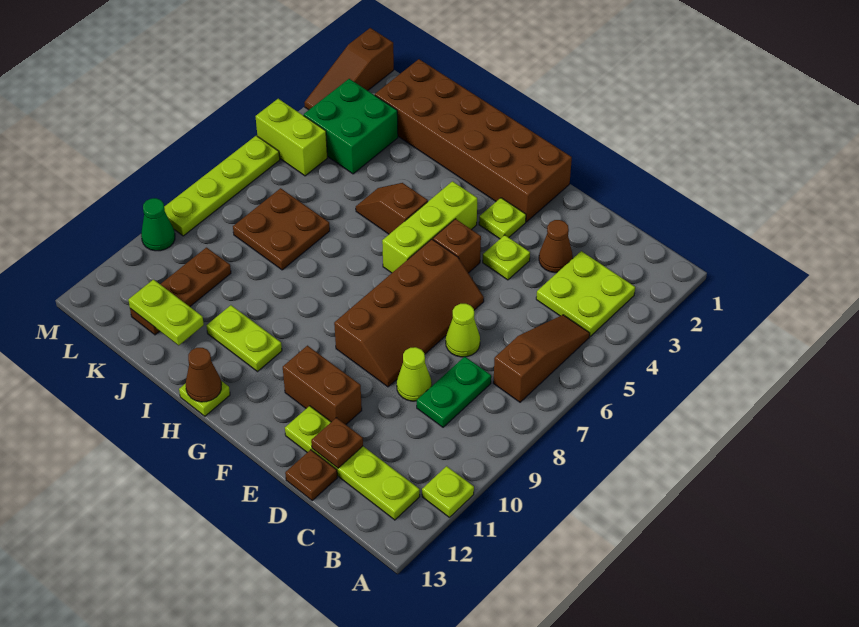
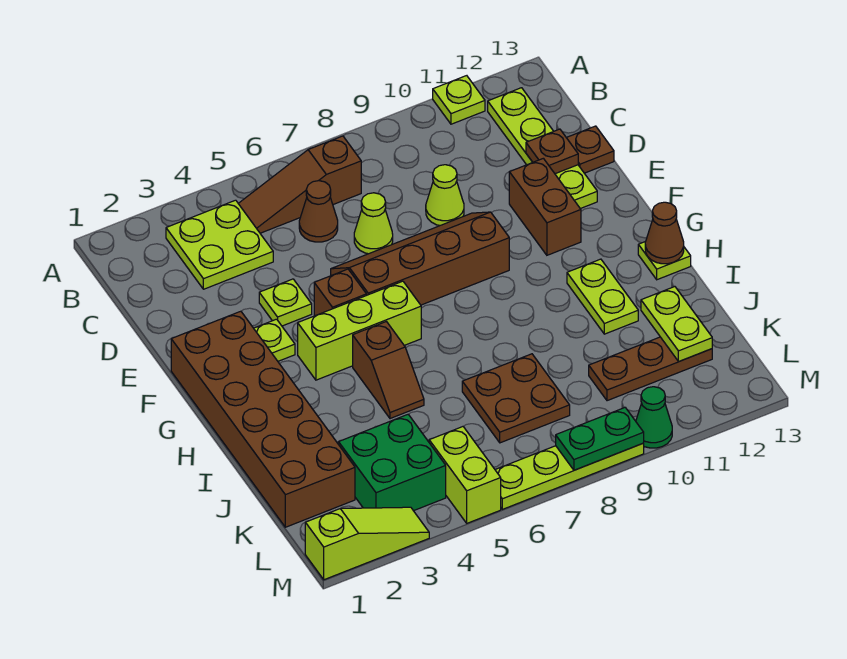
green plate C8:C9 level 1 -> green plate M8:M9 level 2
brown cone D3 level 1 -> brown cone C6 level 1
brown slope M1:M3 level 1 top 1 -> lime slope M1:M3 level 1 top 1

